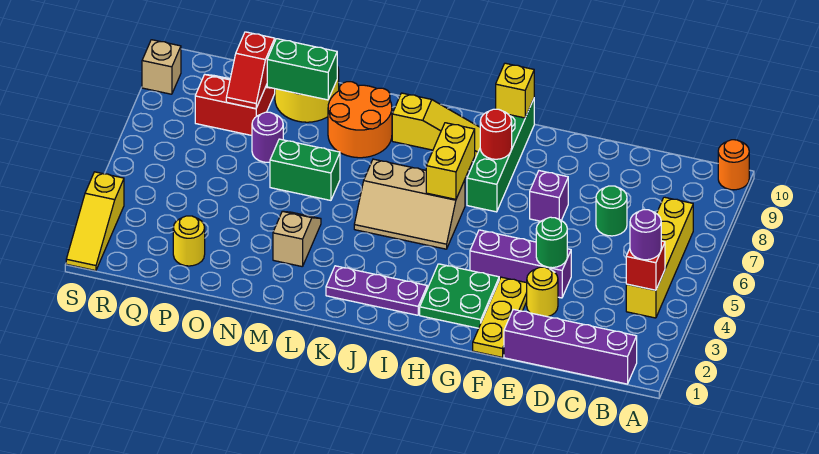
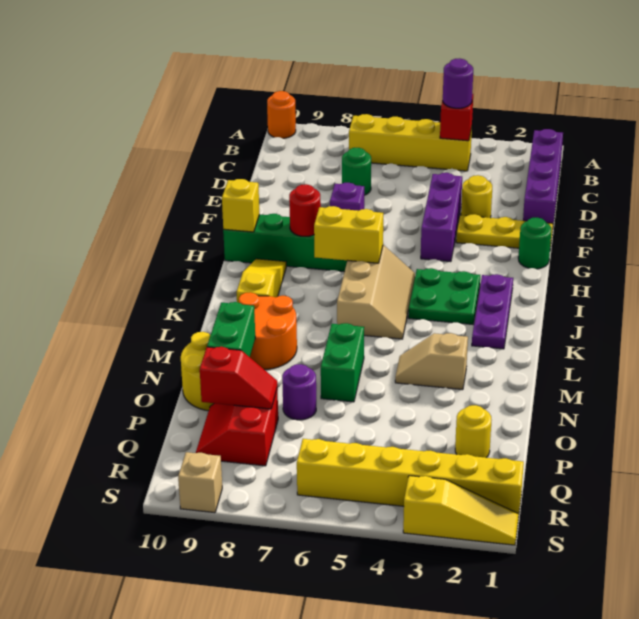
green round brick E4 level 2 -> green round brick G1 level 1
green plate G2:H3 level 1 -> green plate I3:J4 level 1
none -> yellow brick R1:R6 level 1

